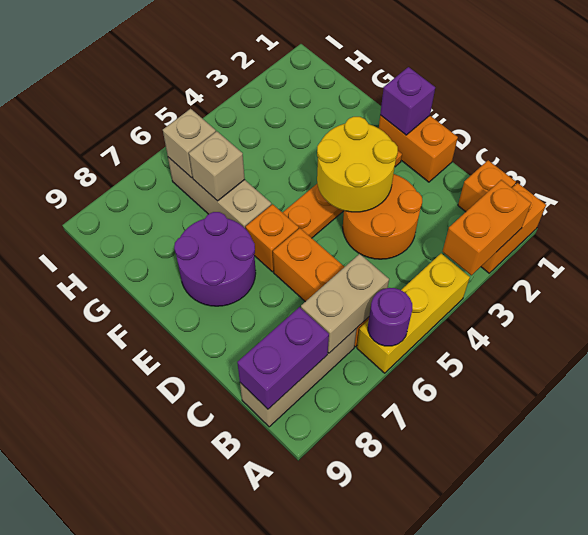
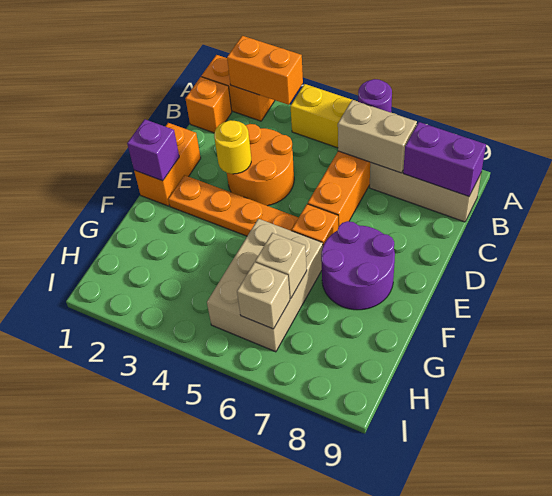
yellow round brick D3:E4 level 2 -> yellow round brick D3 level 2
tan brick F6:H6 level 1 -> tan brick F5:H6 level 1

